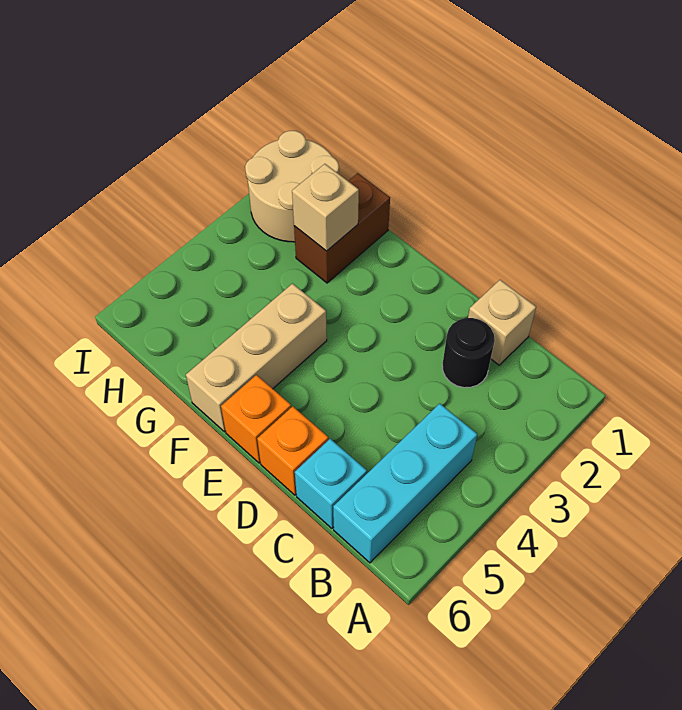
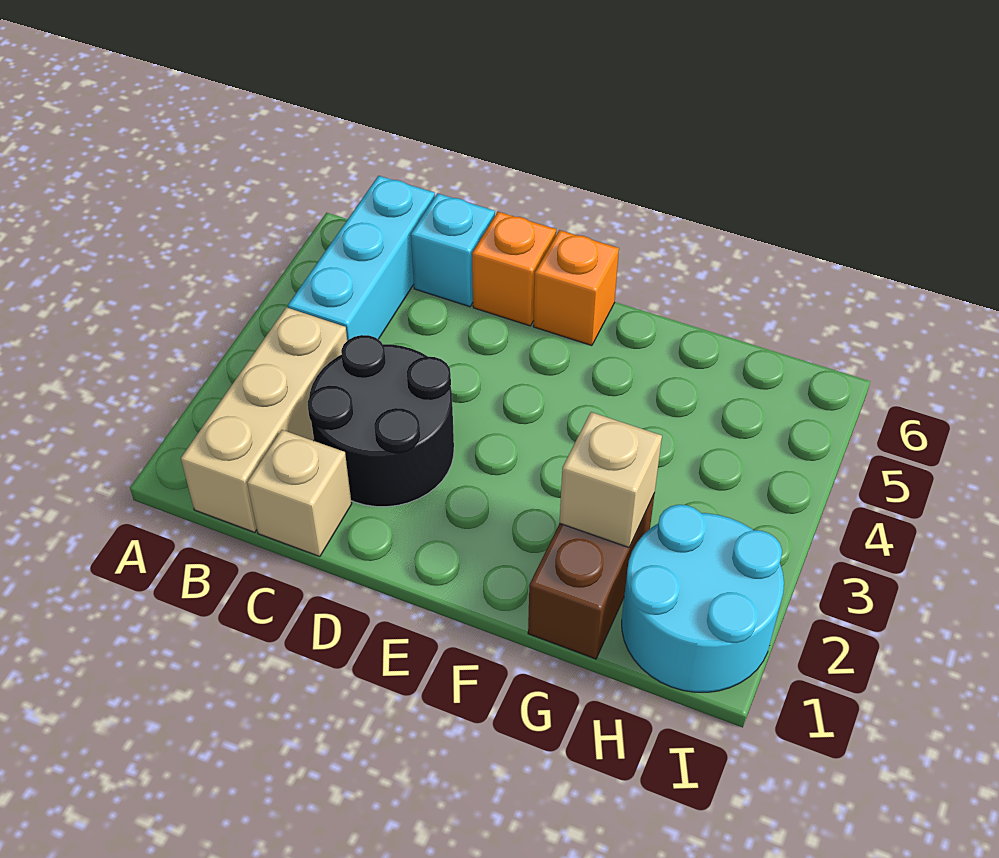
black round brick C2 level 1 -> black round brick C2:D3 level 1
tan brick F4:F6 level 1 -> tan brick B1:B3 level 1
tan round brick H1:I2 level 1 -> cyan round brick H1:I2 level 1

